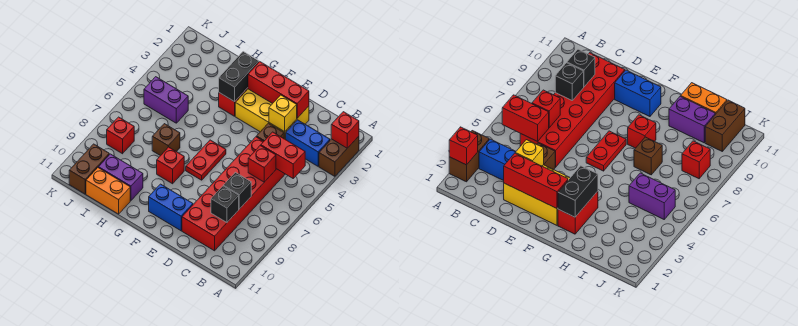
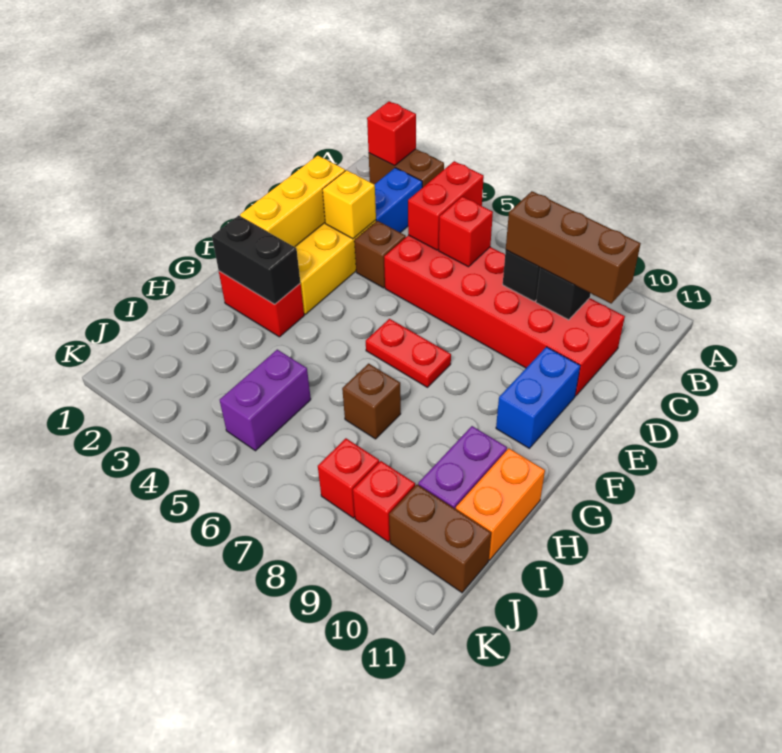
none -> brown brick C8:C10 level 3
red brick D2:F2 level 2 -> yellow brick D2:F2 level 2
red brick G8 level 1 -> red brick J9 level 1

